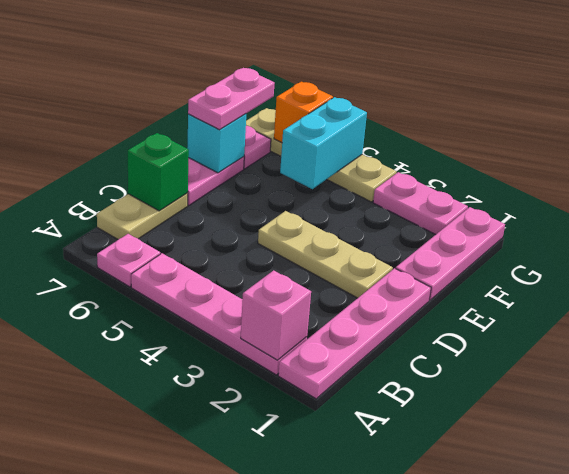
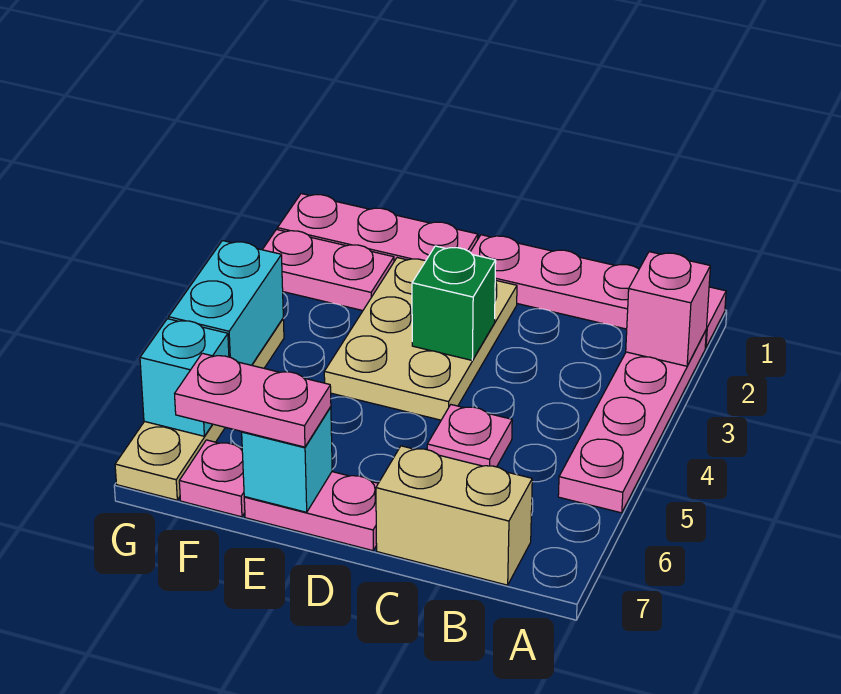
pink plate A6 level 1 -> pink plate C5 level 1
tan plate B7:C7 level 1 -> tan brick B7:C7 level 1
green brick C7 level 2 -> green brick D3 level 2
tan plate D2:D4 level 1 -> tan plate D2:E4 level 1
cyan brick F5:G5 level 2 -> cyan brick G4:G5 level 2
pink plate G2:G3 level 1 -> pink plate F2:G2 level 1
orange brick G6 level 2 -> cyan brick G6 level 2

